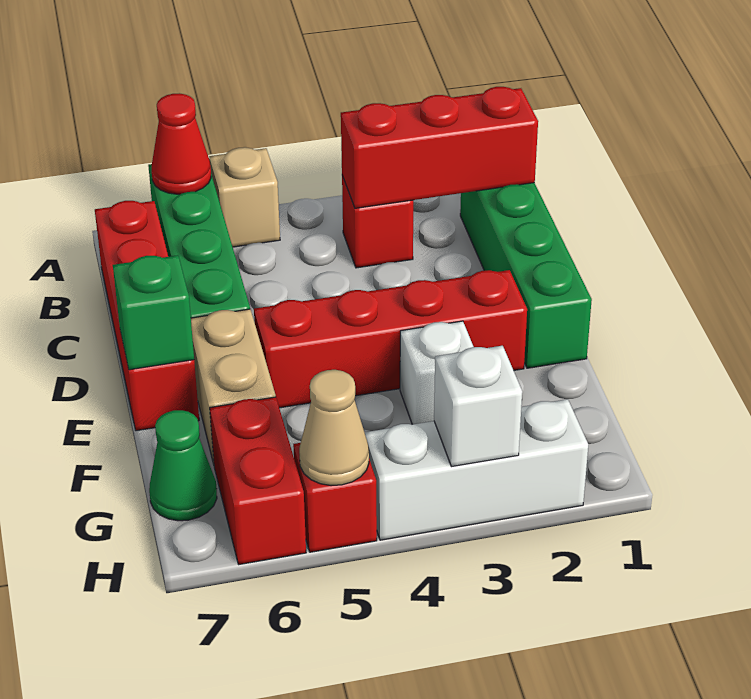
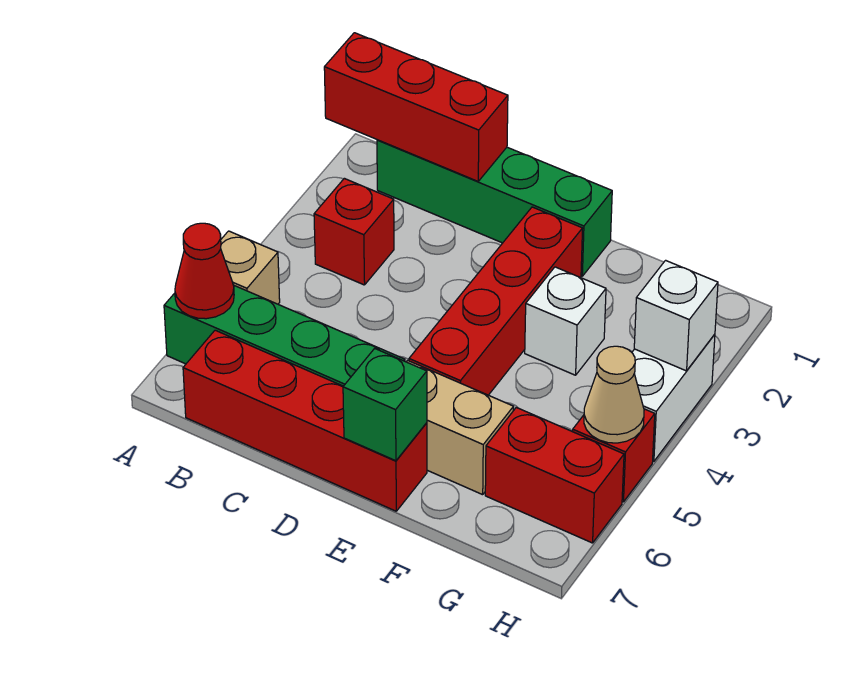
red brick B1:B3 level 2 -> red brick A1:C1 level 2
green cone G7 level 1 -> none
white brick H2:H4 level 1 -> white brick H3:H4 level 1

